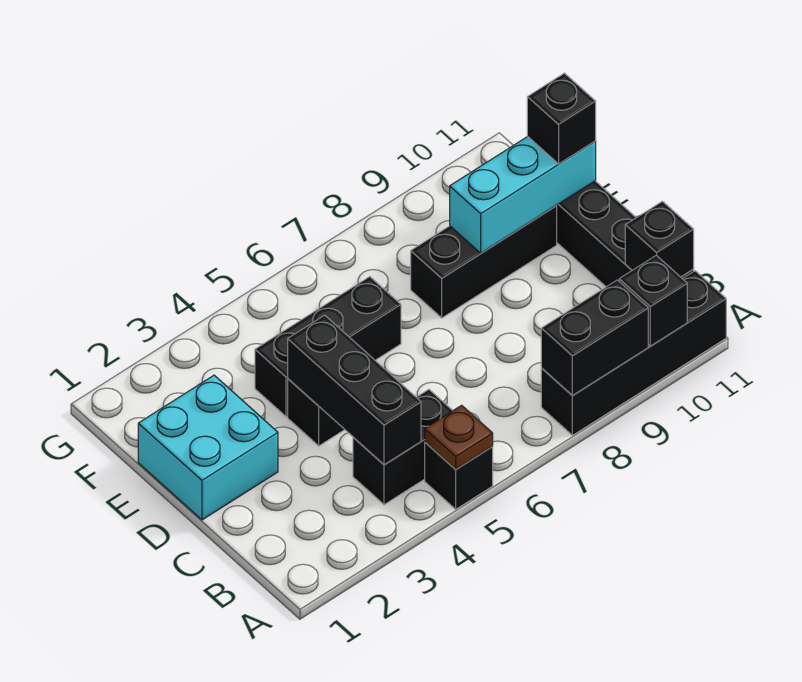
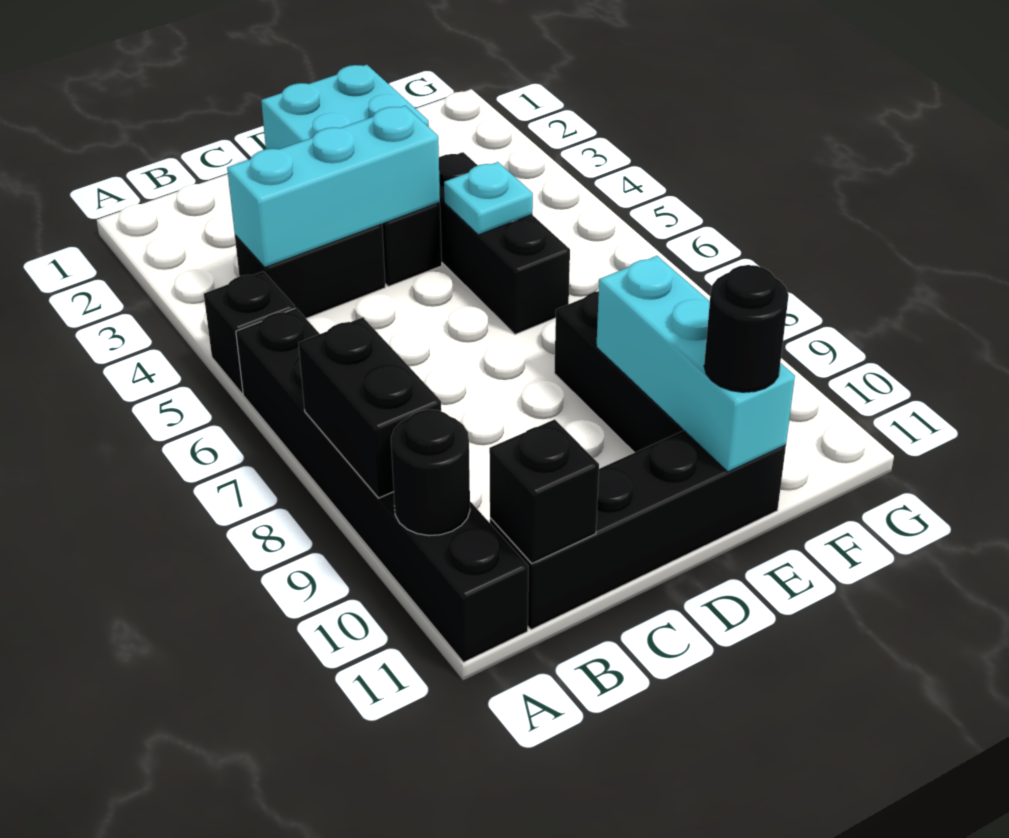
brown plate A5 level 2 -> none
black brick A8:A11 level 1 -> black brick A6:A11 level 1
black brick A10 level 2 -> black round brick A10 level 2
black brick B4:B5 level 1 -> black brick B4:C4 level 1
black brick B4:D4 level 2 -> cyan brick B4:D4 level 2
none -> cyan plate E5 level 2
black brick E11 level 3 -> black round brick E11 level 3

